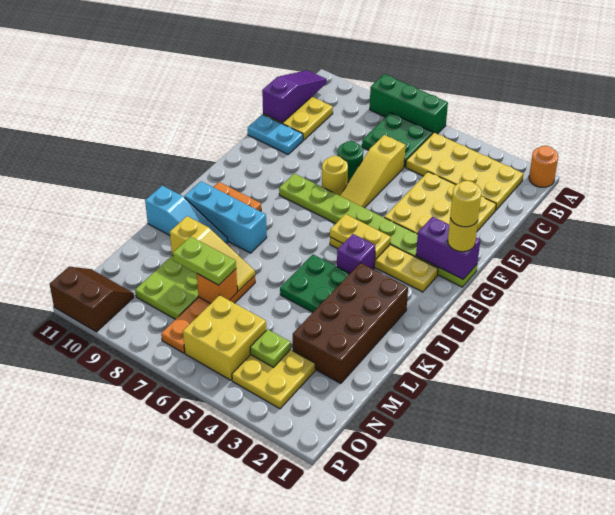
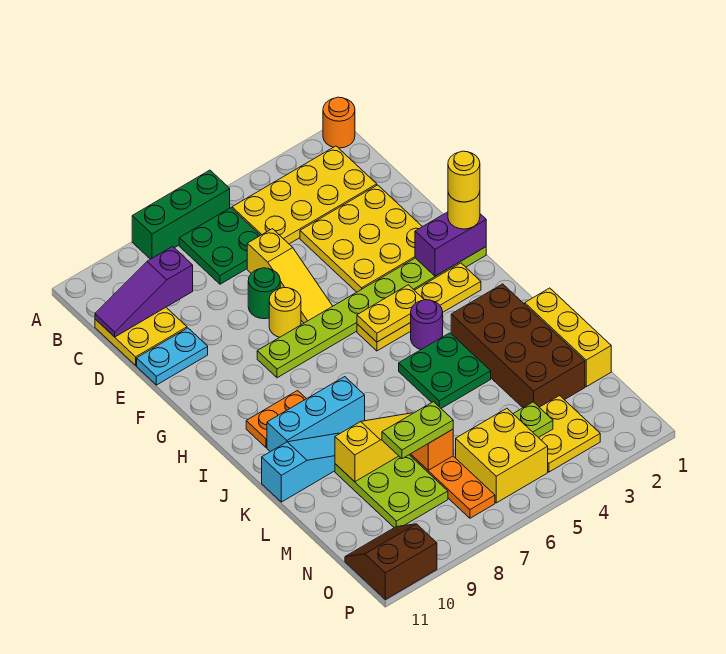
purple slope B11:D11 level 2 top D -> purple slope C9:C11 level 2 top 9
purple brick I4 level 1 -> purple round brick I4 level 1
none -> yellow brick K1:M1 level 1

